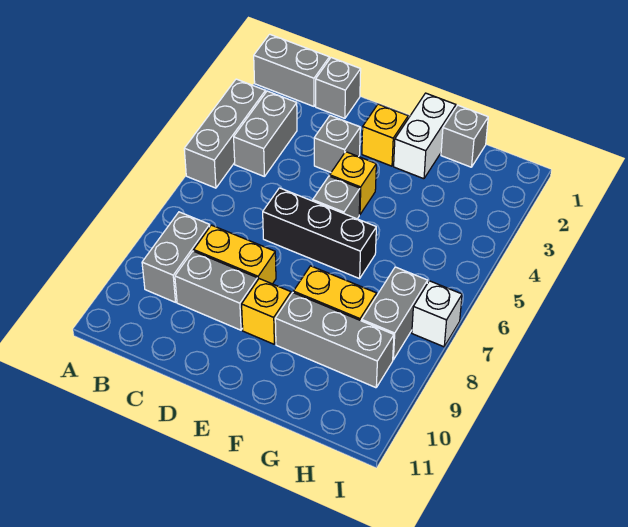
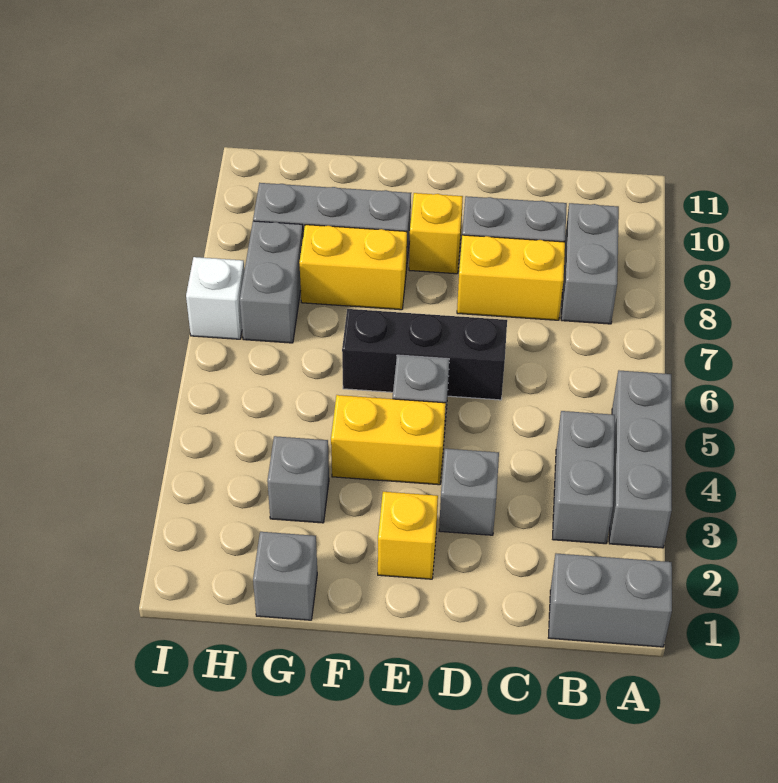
grey brick C1 level 1 -> grey brick G3 level 1
yellow brick E4 level 1 -> yellow brick E4:F4 level 1
white brick F1:F2 level 1 -> none

